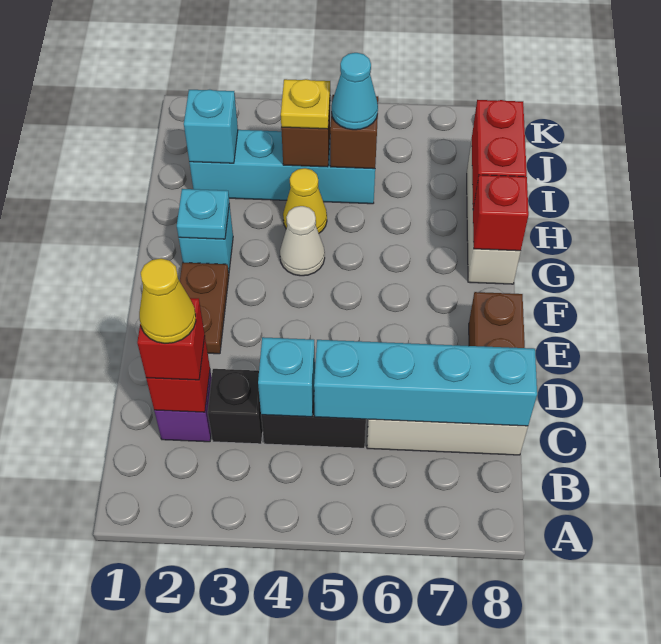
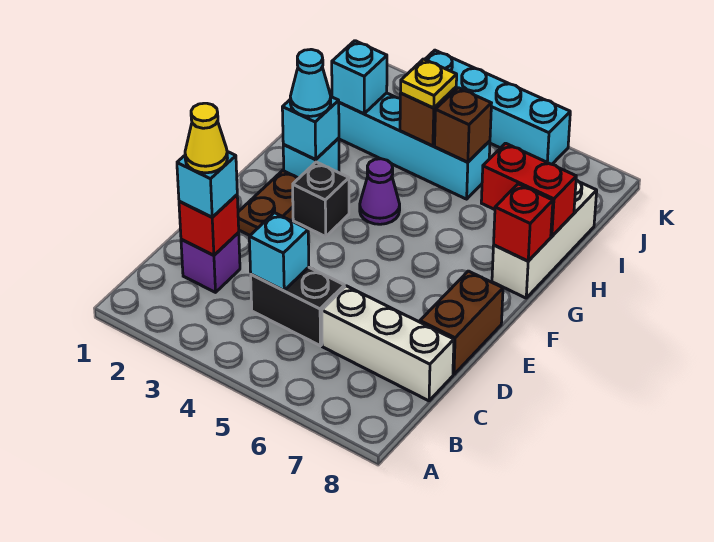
red brick C2 level 3 -> cyan brick C2 level 3
black brick C3 level 1 -> black brick F3 level 1
cyan brick C5:C8 level 2 -> cyan brick K3:K6 level 1
cyan plate G2 level 2 -> cyan brick G2 level 2
white cone G4 level 1 -> purple cone G4 level 1
yellow cone H4 level 1 -> none
red brick H8:I8 level 2 -> red brick H7:H8 level 2
cyan cone I5 level 3 -> cyan cone G2 level 3

